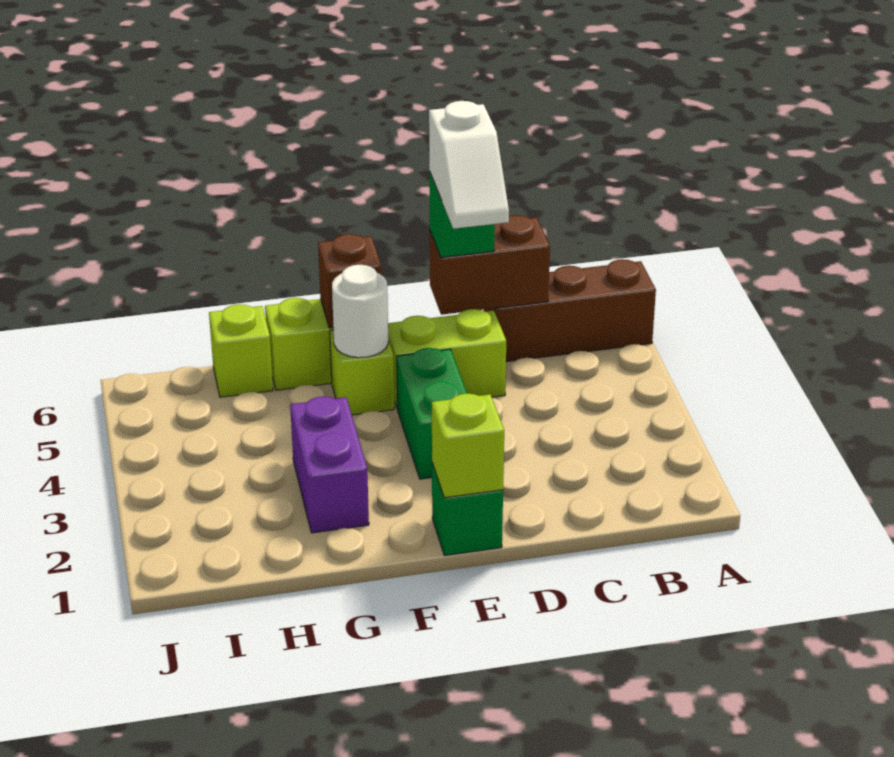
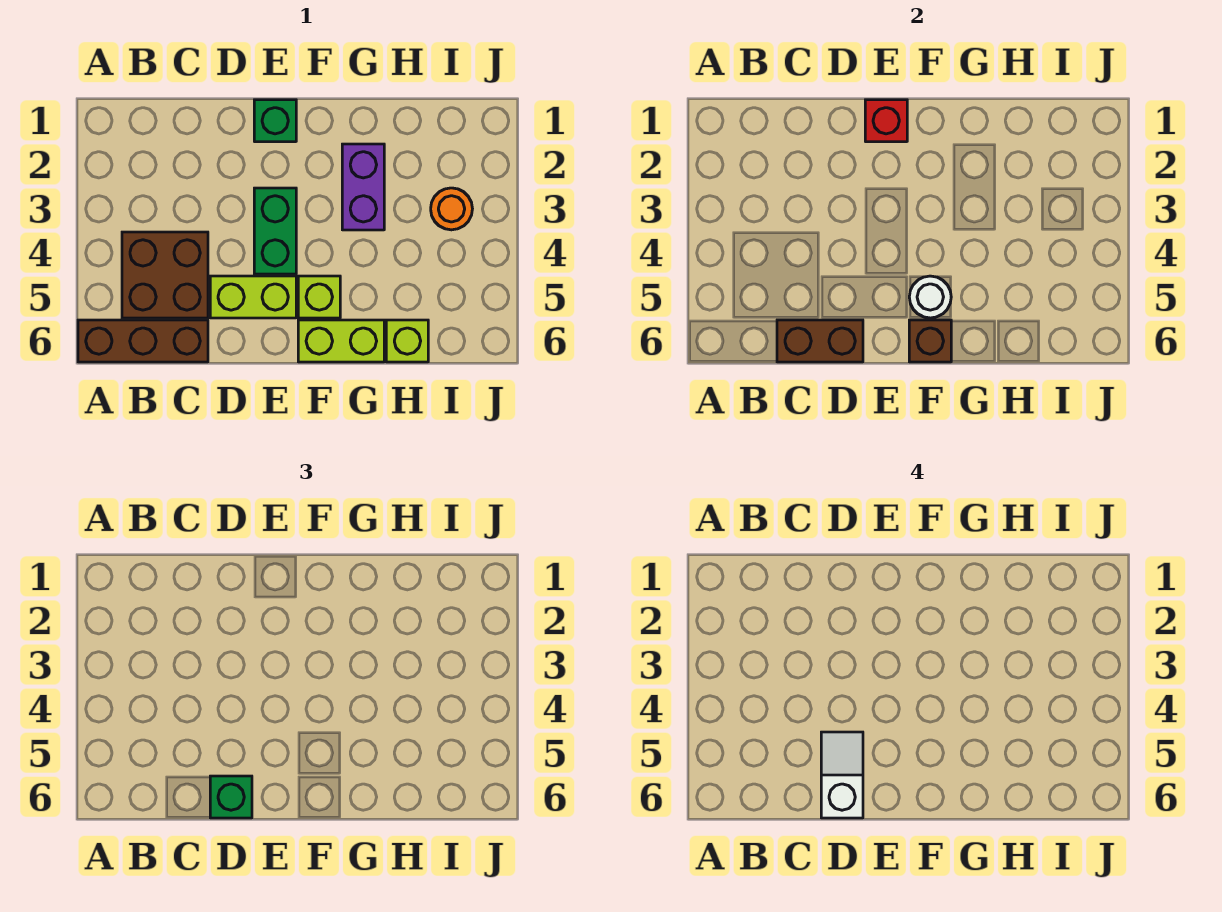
none -> brown brick B4:C5 level 1
lime brick E1 level 2 -> red brick E1 level 2
none -> orange round brick I3 level 1

